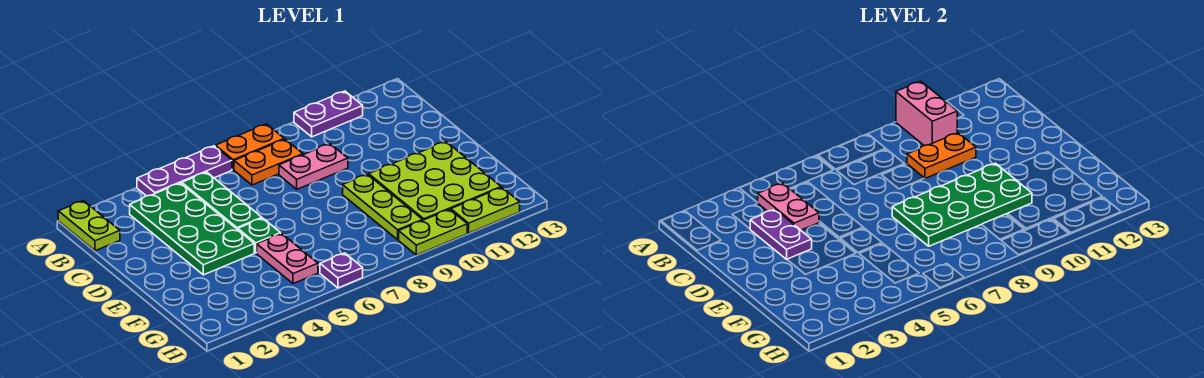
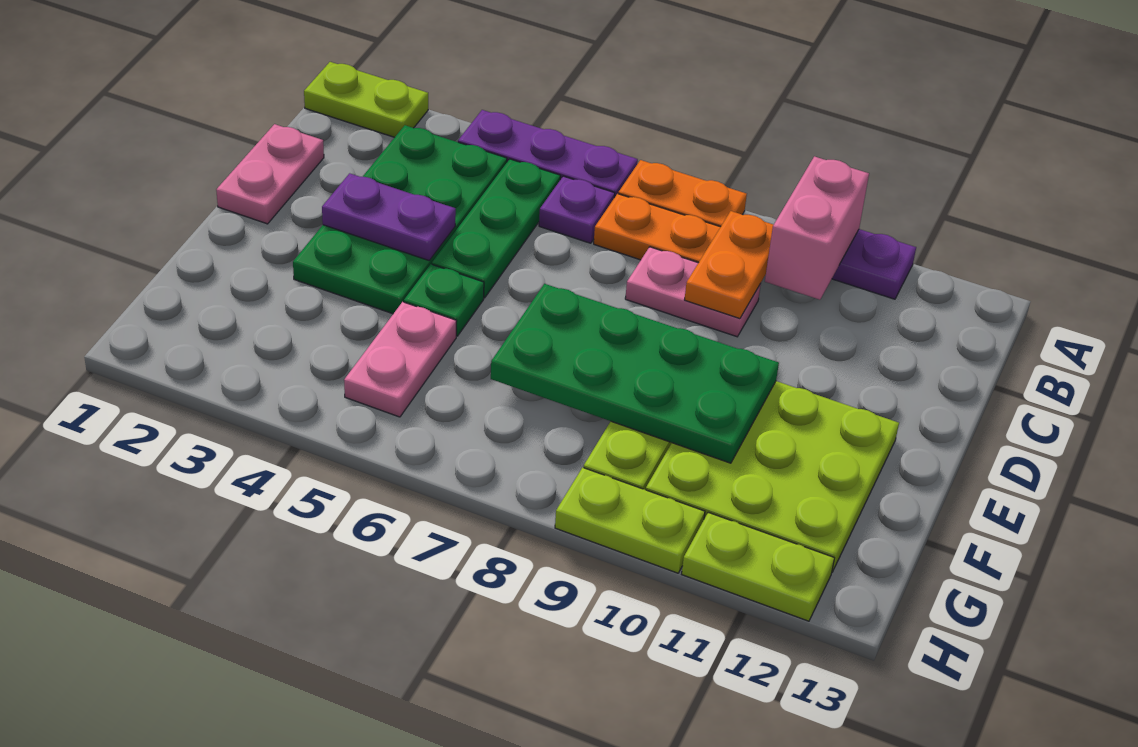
lime plate A1:B1 level 1 -> lime plate A1:A2 level 1
pink plate B4:C4 level 2 -> pink plate C1:D1 level 1
purple plate C3:D3 level 2 -> purple plate D3:D4 level 2
orange plate C9:C10 level 2 -> orange plate B9:C9 level 2
purple plate H6 level 1 -> purple plate B6 level 1

